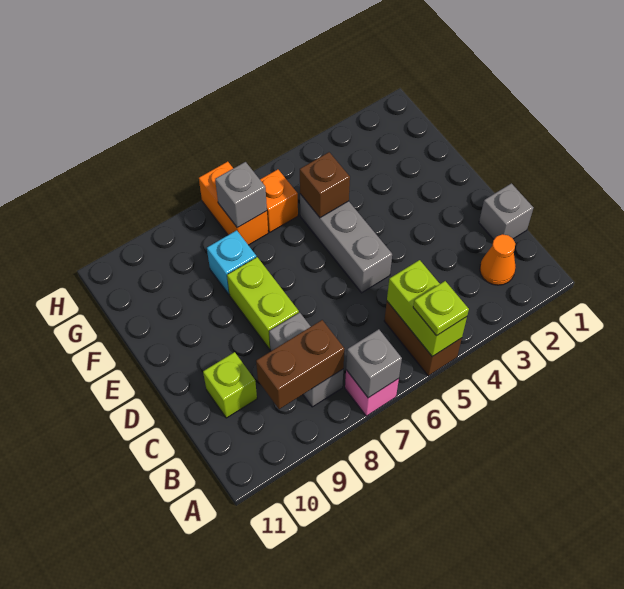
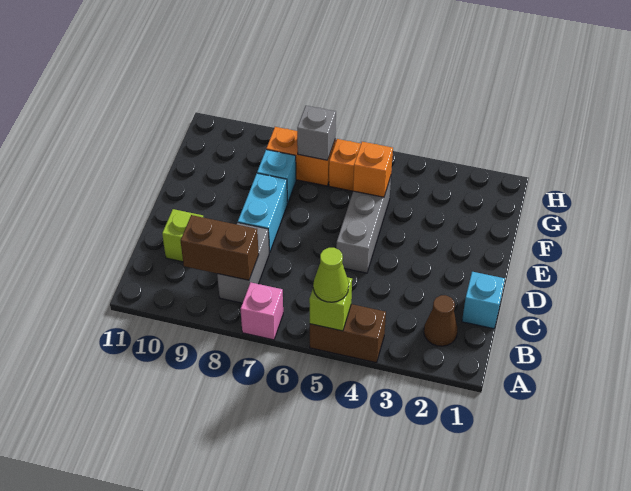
brown brick A5:B5 level 1 -> brown brick A4:A5 level 1
lime brick A5:B5 level 2 -> lime brick A5 level 2
lime plate A5 level 3 -> lime cone A5 level 3
grey brick A7 level 2 -> none
orange cone B2 level 1 -> brown cone B2 level 1
grey brick C1 level 1 -> cyan brick C1 level 1
lime brick D8:E8 level 1 -> cyan brick D8:E8 level 1
brown brick F5 level 2 -> orange brick F5 level 2
orange brick G7:H7 level 1 -> orange brick G7:G8 level 1

